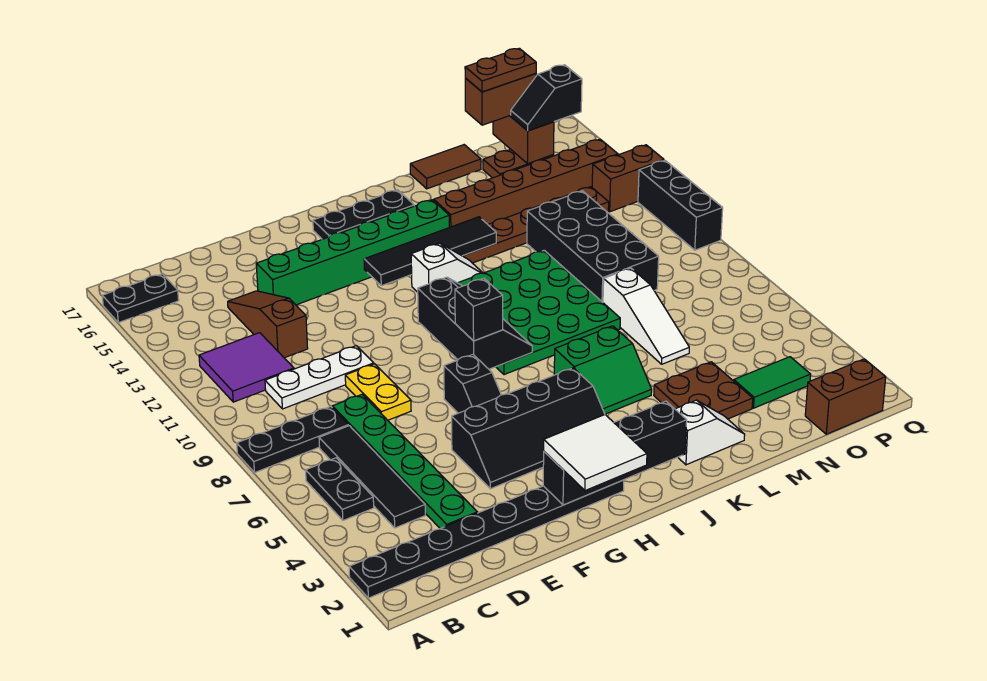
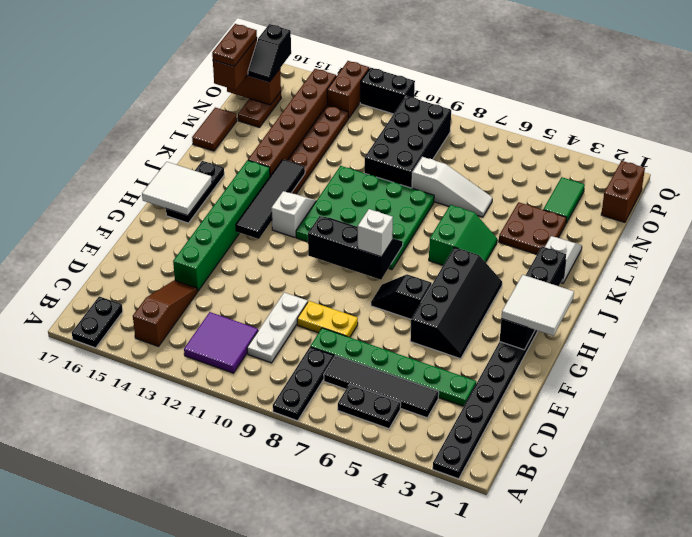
brown slope D12:D14 level 1 top 12 -> brown slope B14:D14 level 1 top B
black slope G6:G7 level 1 top 7 -> black slope G6:G7 level 1 top 6
black brick H8 level 3 -> white brick H8 level 3
none -> white tile H16:I17 level 2
black brick M9:N12 level 1 -> black brick M9:P10 level 1
black brick Q10:Q12 level 1 -> black brick Q11:Q12 level 1

